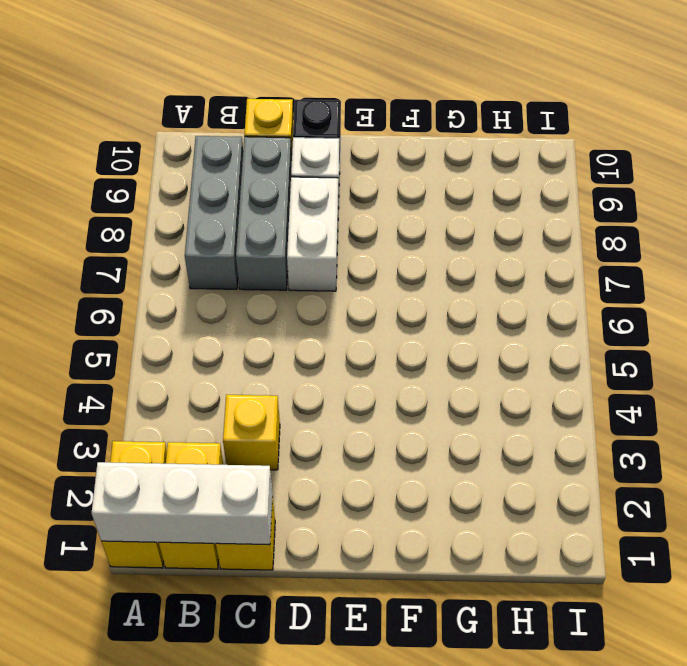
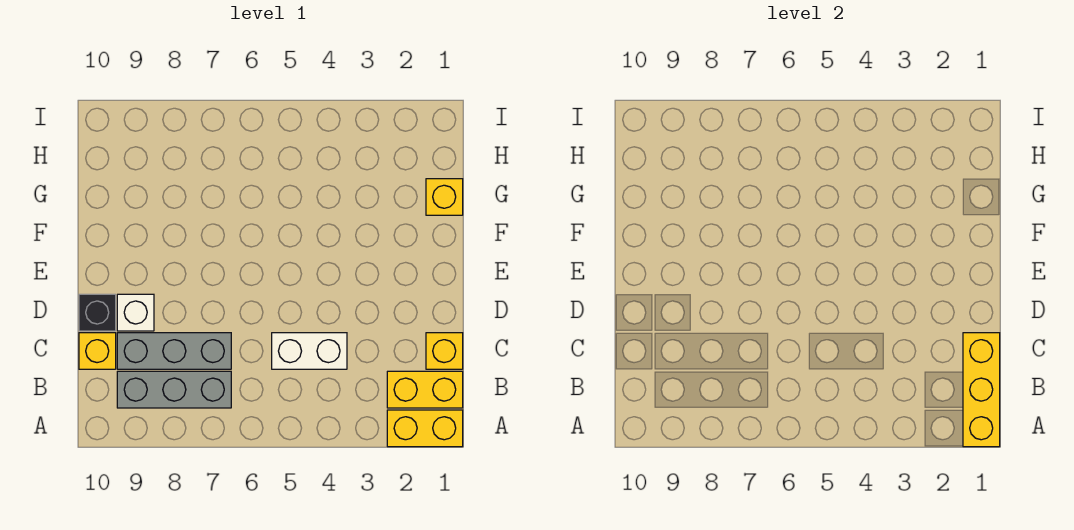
white brick A1:C1 level 2 -> yellow brick A1:C1 level 2
yellow brick C3 level 1 -> yellow brick G1 level 1
white brick D7:D8 level 1 -> white brick C4:C5 level 1

